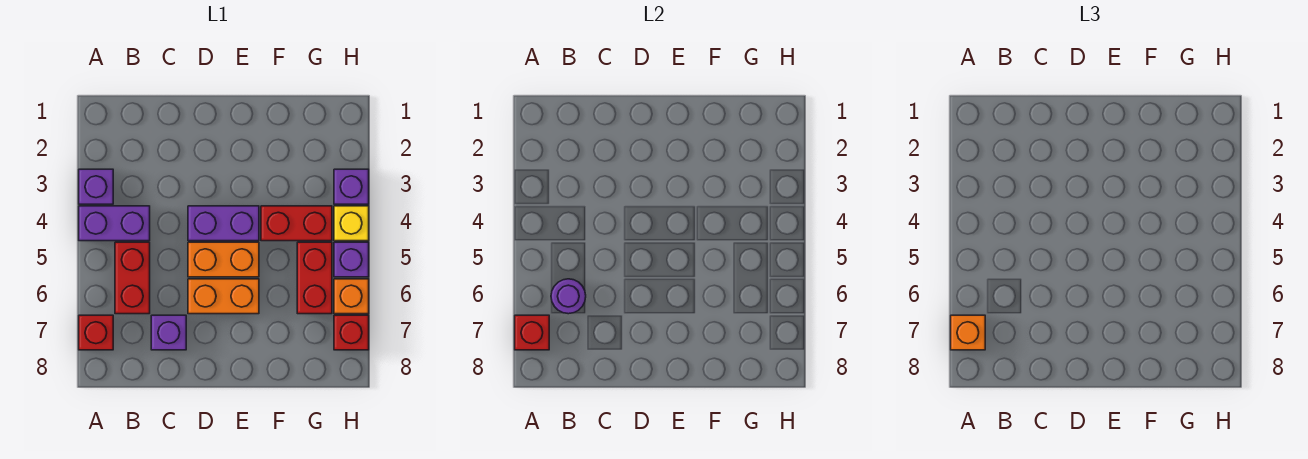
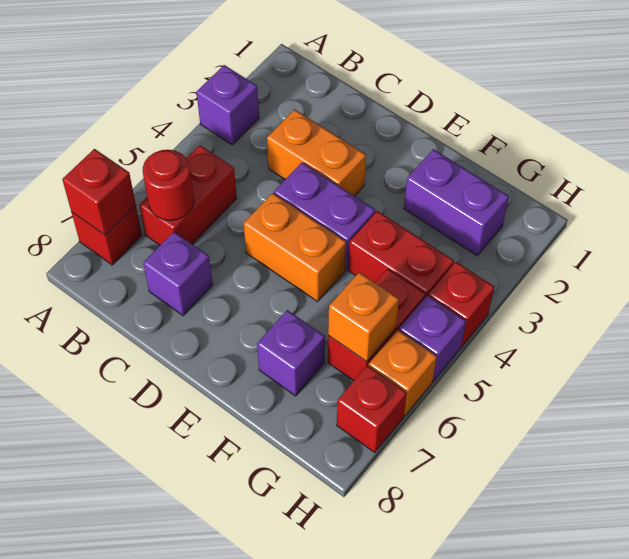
purple brick A4:B4 level 1 -> purple brick F2:G2 level 1
orange brick A7 level 3 -> orange brick G6 level 2
purple round brick B6 level 2 -> red round brick B6 level 2
orange brick D6:E6 level 1 -> orange brick C3:D3 level 1
purple brick H3 level 1 -> purple brick F7 level 1
yellow brick H4 level 1 -> red brick H4 level 1

